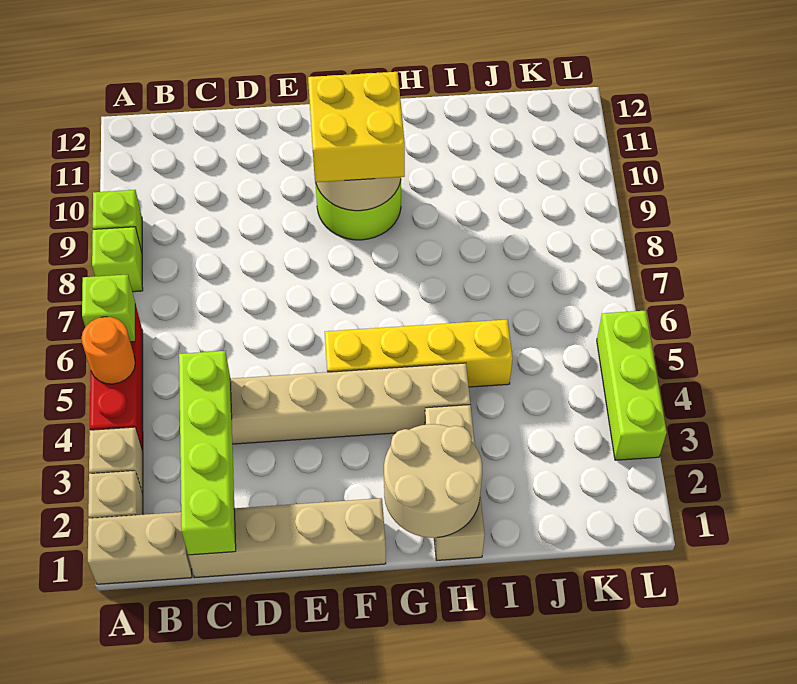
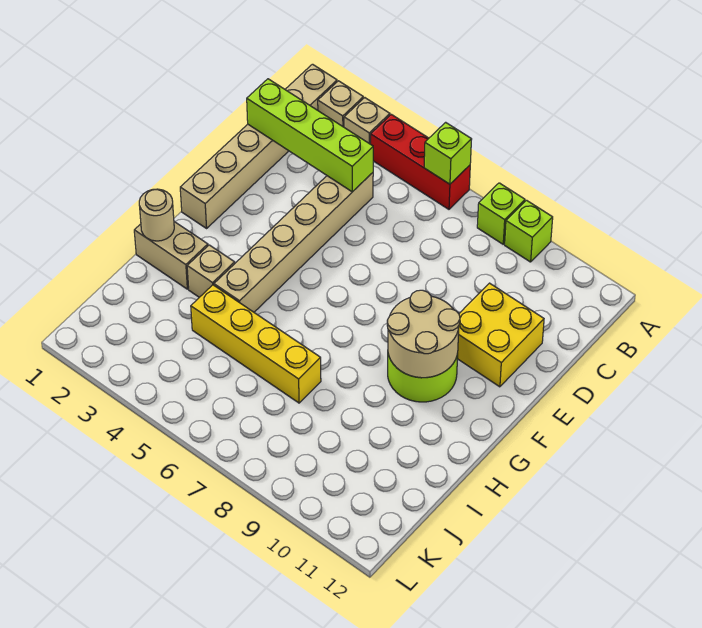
orange round brick A5 level 2 -> none
yellow brick F5:I5 level 1 -> yellow brick I4:I7 level 1
yellow brick F9:G10 level 3 -> yellow brick D10:E11 level 1
tan round brick G1:H2 level 2 -> tan round brick H1 level 2
lime brick L3:L5 level 1 -> none

